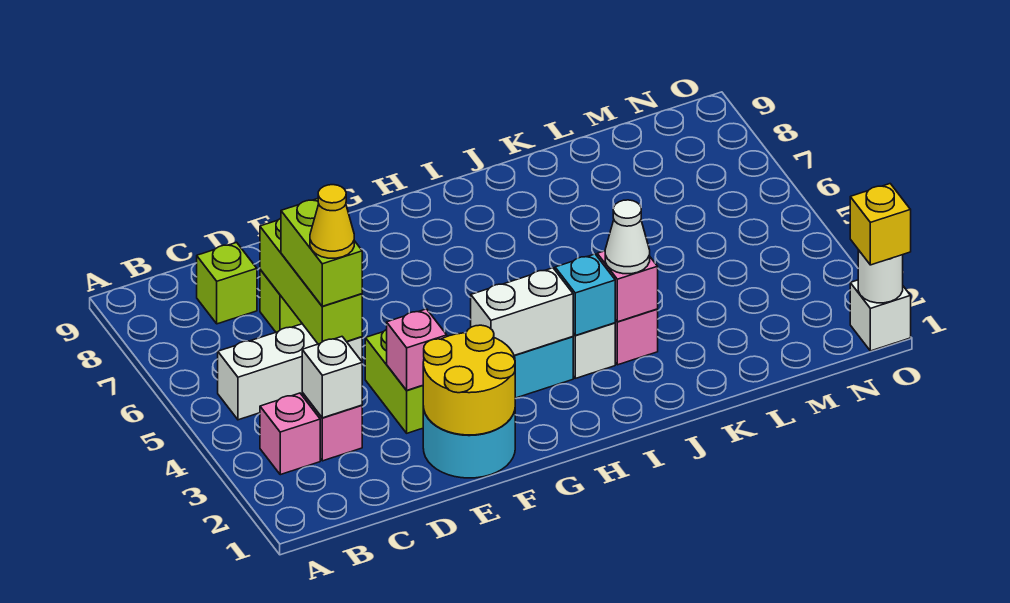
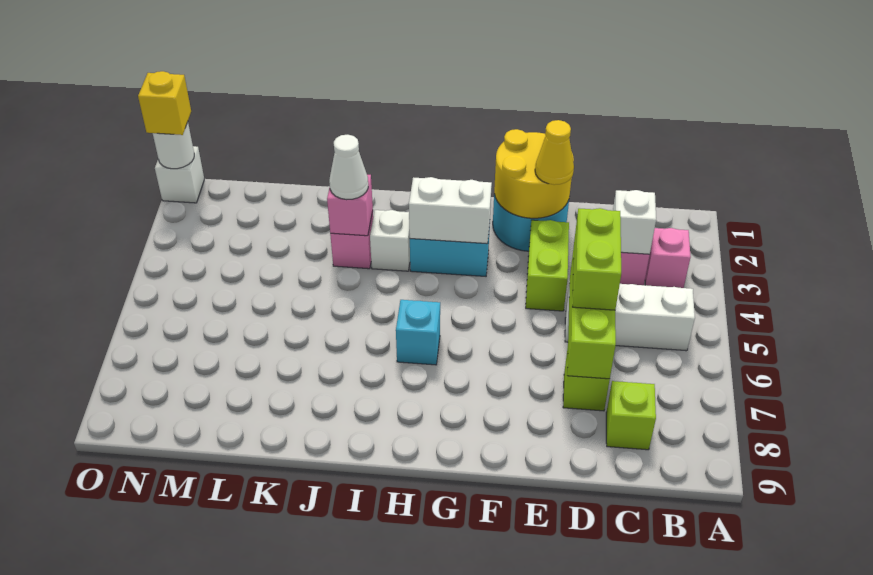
yellow cone D5 level 4 -> yellow cone E2 level 3
pink brick E3 level 2 -> none
cyan brick I3 level 2 -> cyan brick H6 level 1

